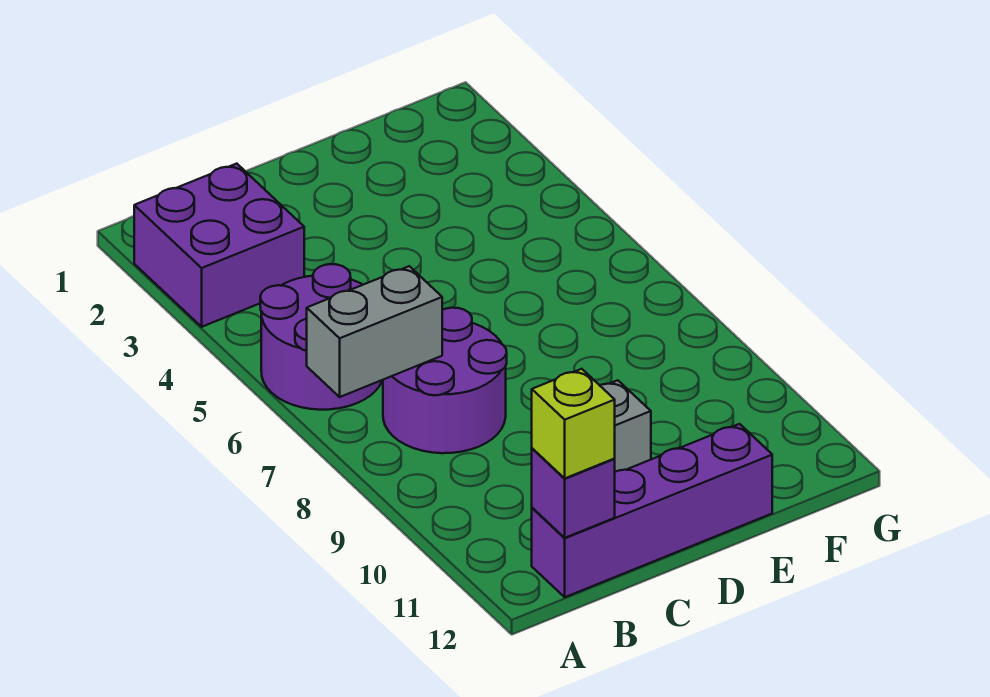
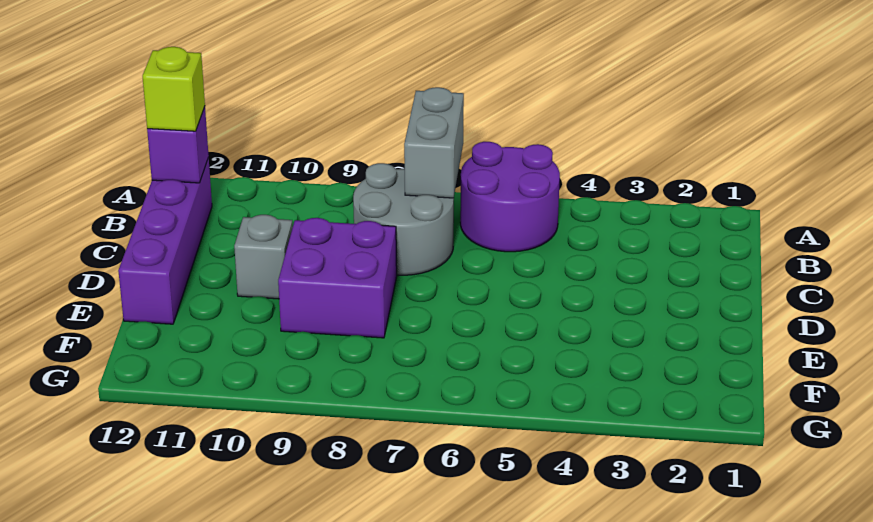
purple brick A2:B3 level 1 -> purple brick D8:E9 level 1
purple round brick B7:C8 level 1 -> grey round brick B7:C8 level 1

